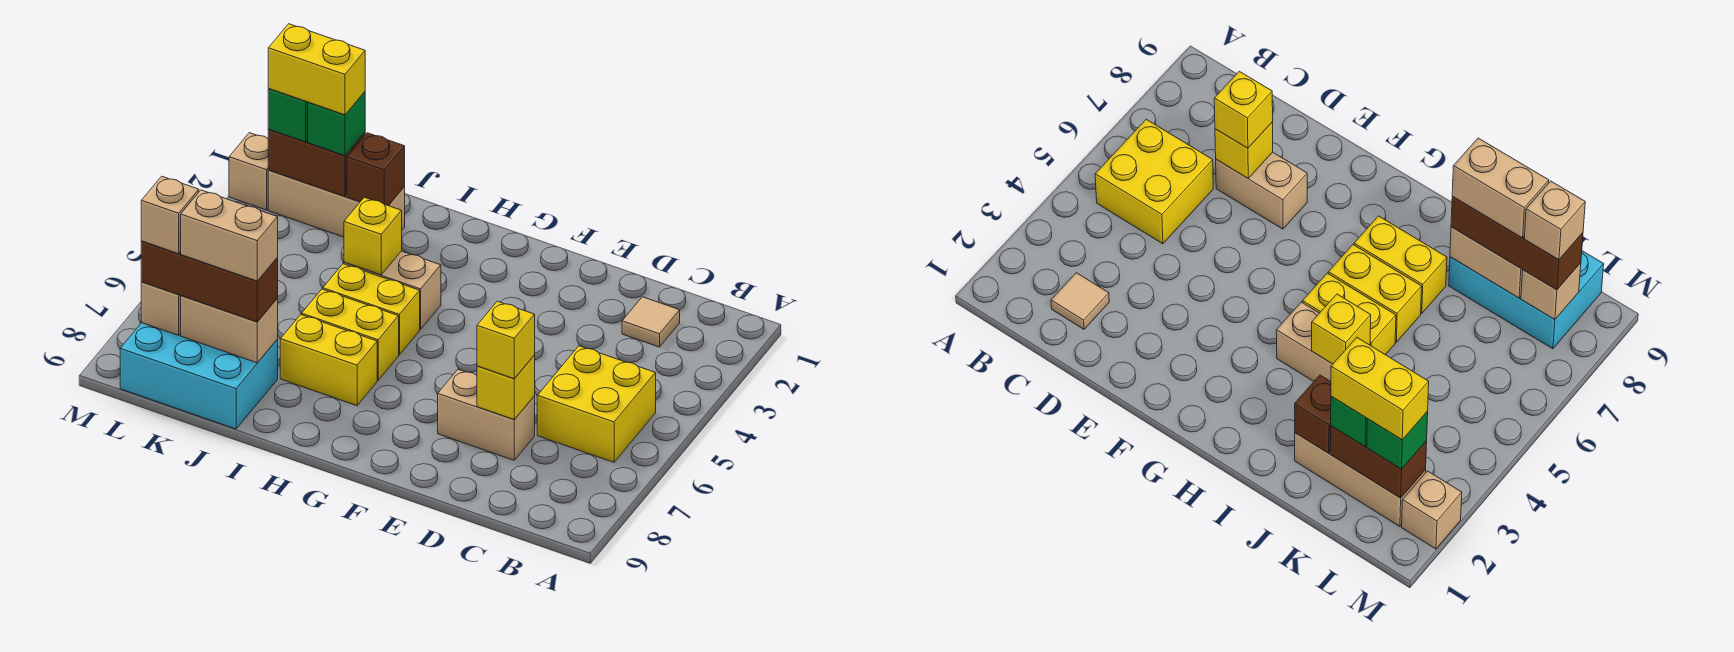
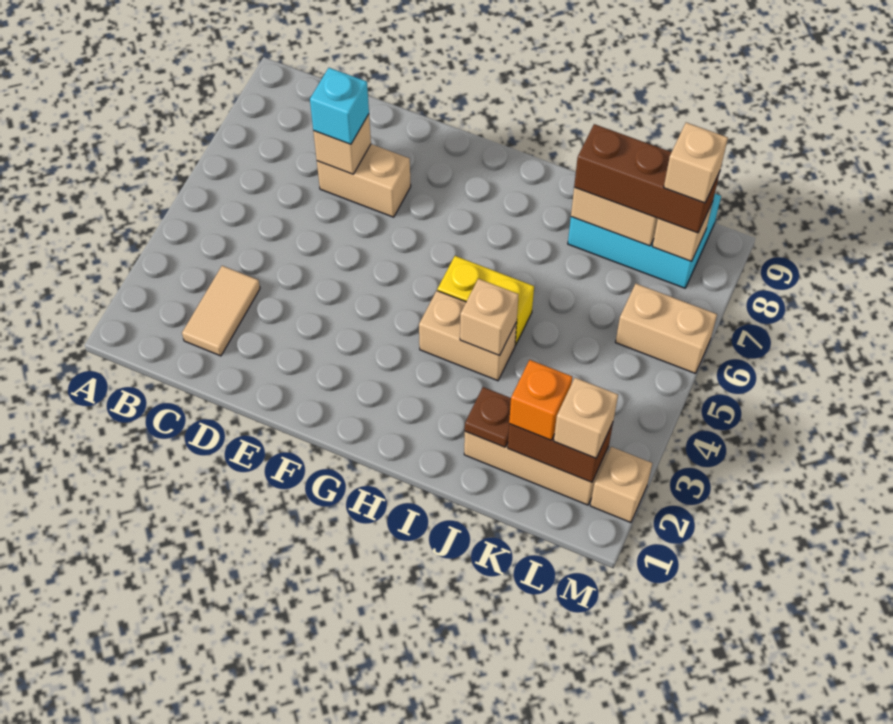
yellow brick B5:C6 level 1 -> none
tan tile C2 level 1 -> tan tile C2:C3 level 1
yellow brick D7 level 2 -> tan brick D7 level 2
yellow brick D7 level 3 -> cyan brick D7 level 3
yellow brick H6:I6 level 1 -> none
yellow brick H7:I7 level 1 -> none
yellow brick I4 level 2 -> tan brick I4 level 2
brown brick J2 level 2 -> brown plate J2 level 2
tan brick J8:K8 level 4 -> tan brick L6:M6 level 1
green brick K2 level 3 -> orange brick K2 level 3
yellow brick K2:L2 level 4 -> none
green brick L2 level 3 -> tan brick L2 level 3

